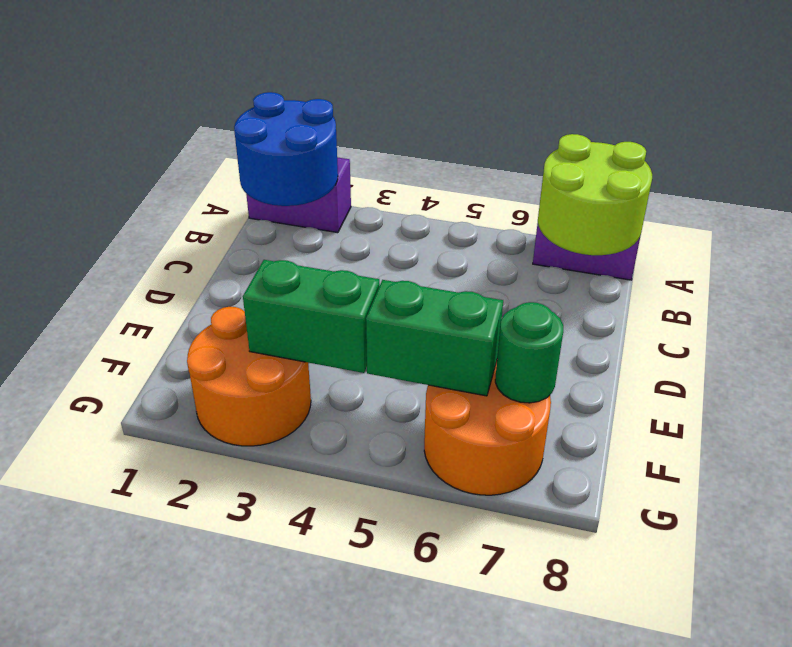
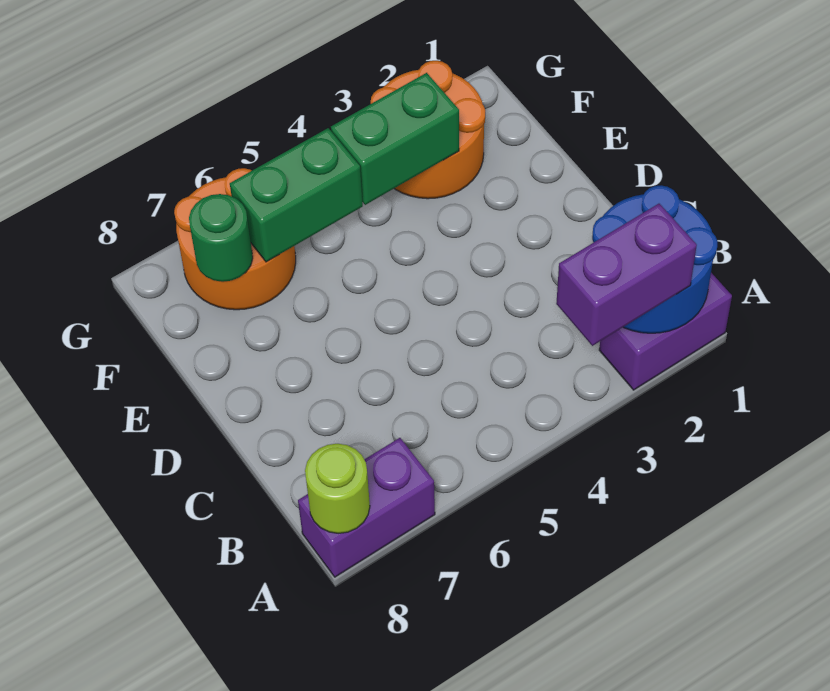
none -> purple brick A2:A3 level 3
lime round brick A7:B8 level 2 -> lime round brick A8 level 2

